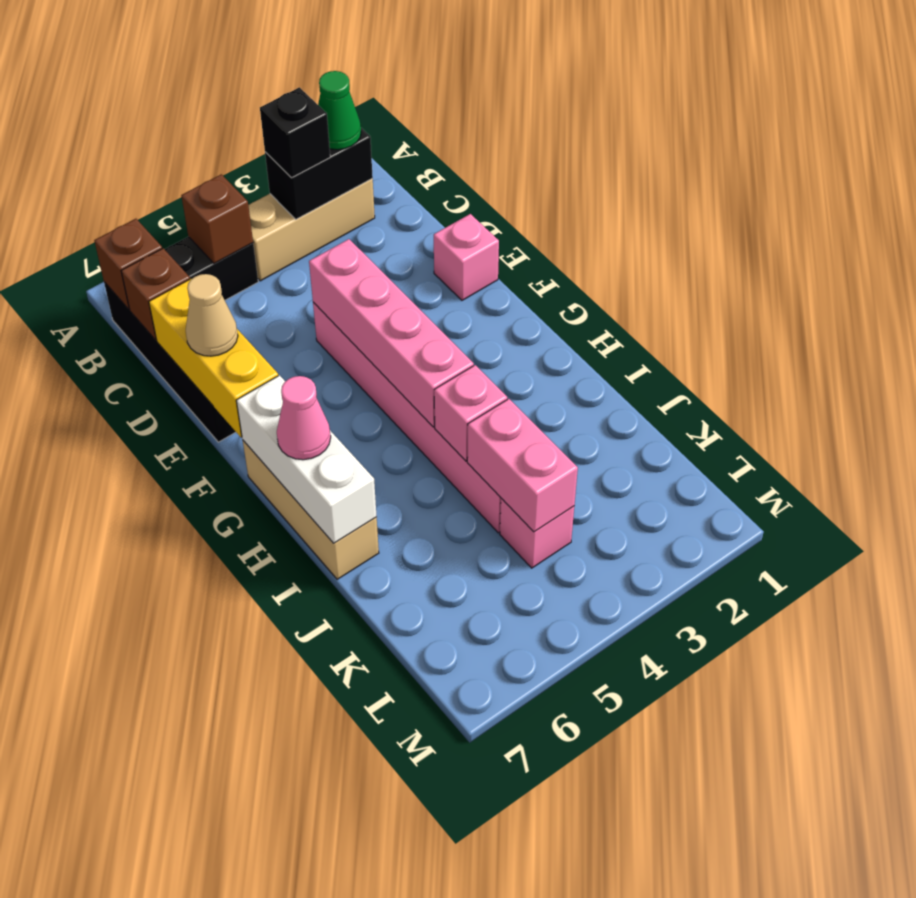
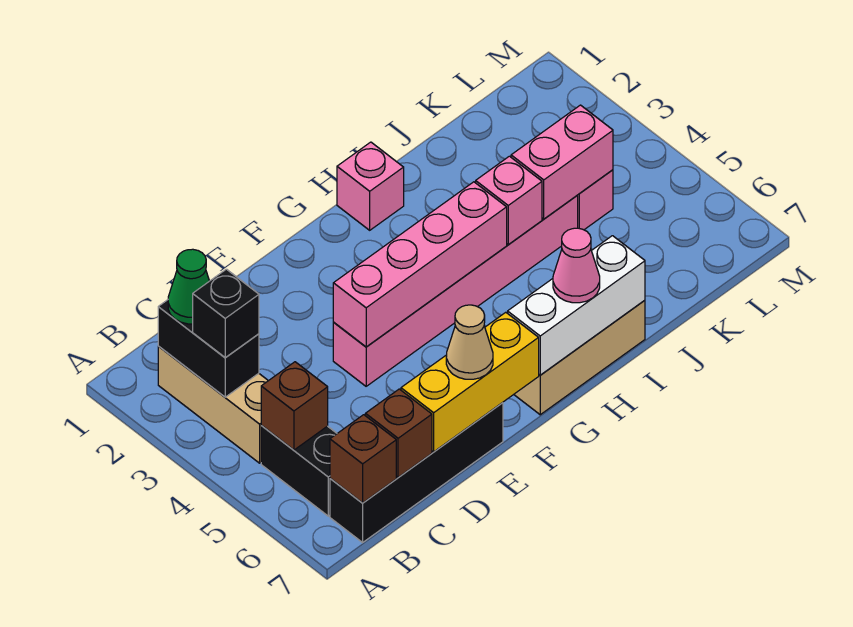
pink brick E1 level 1 -> pink brick H1 level 1

